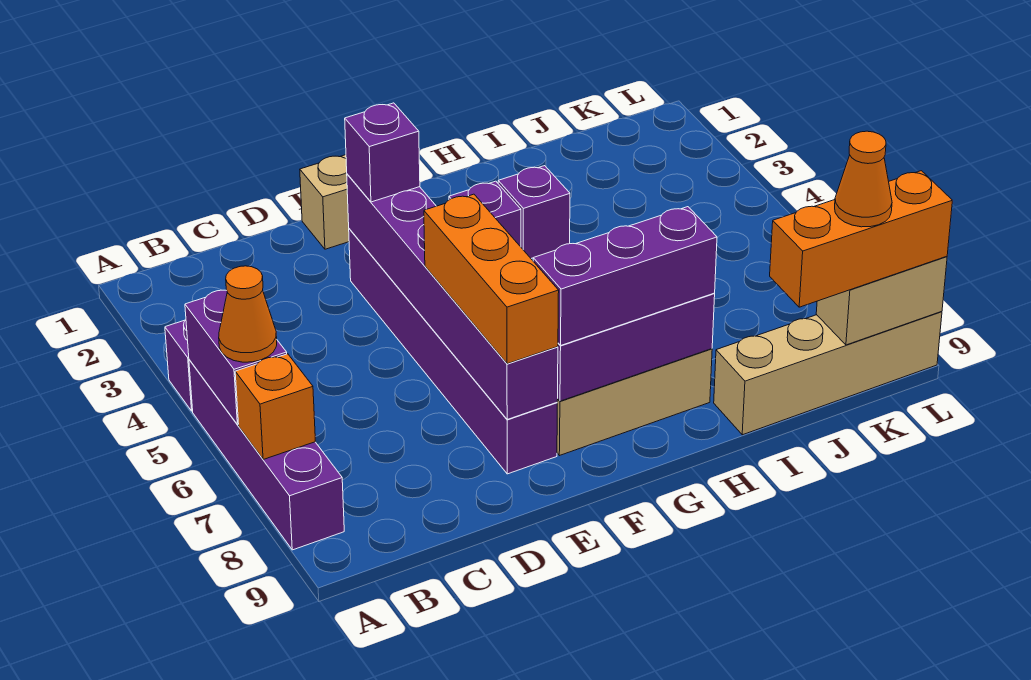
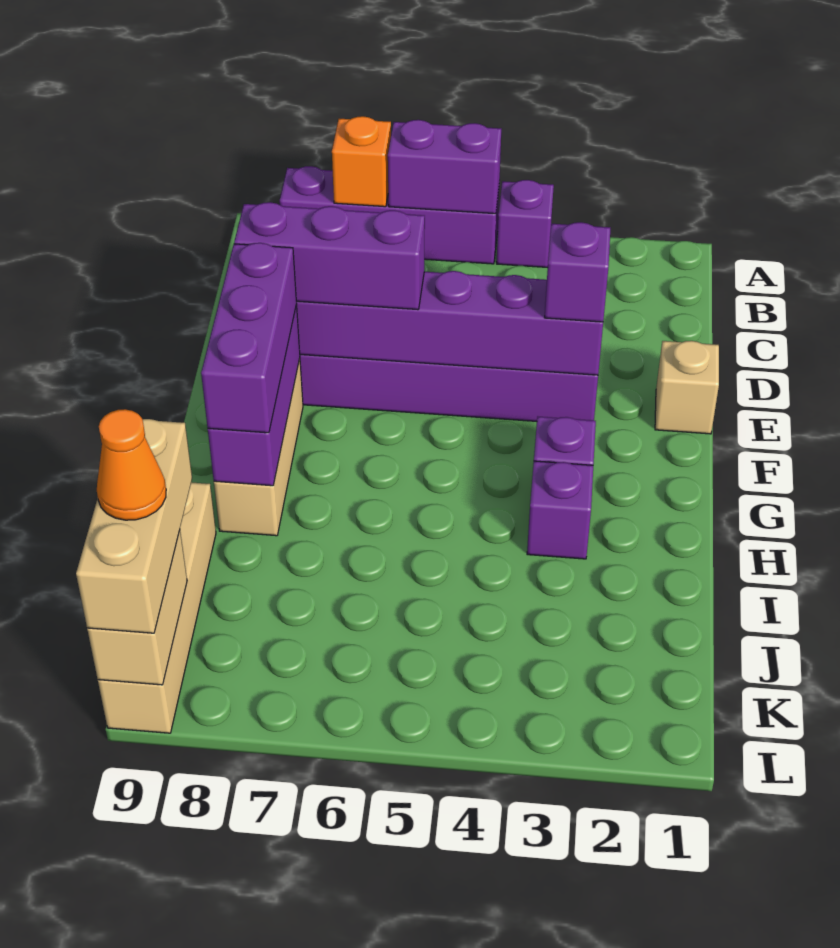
orange cone A6 level 3 -> none
orange brick E6:E8 level 3 -> purple brick E6:E8 level 3
orange brick J9:L9 level 3 -> tan brick J9:L9 level 3

